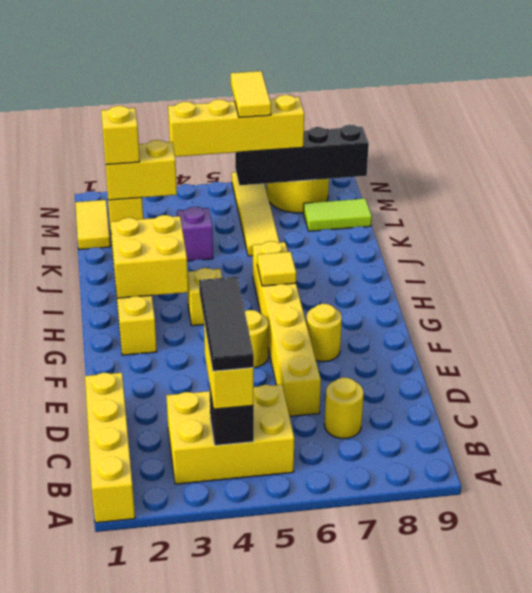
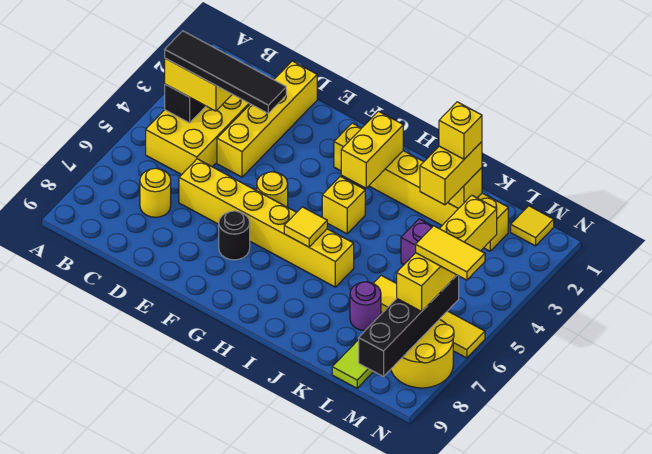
yellow brick A1:D1 level 1 -> yellow brick D1:D4 level 1
black tile B4:D4 level 4 -> black tile B4:E4 level 4
yellow round brick F7 level 1 -> black round brick F7 level 1
yellow brick H2:I3 level 2 -> yellow brick H2:H3 level 2
none -> purple round brick K7 level 1
yellow tile L1:M1 level 1 -> yellow tile M1 level 1

